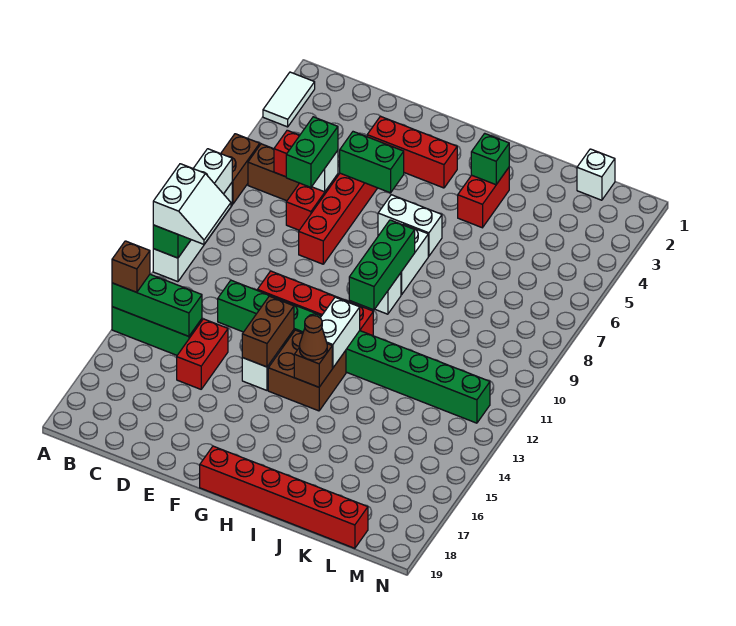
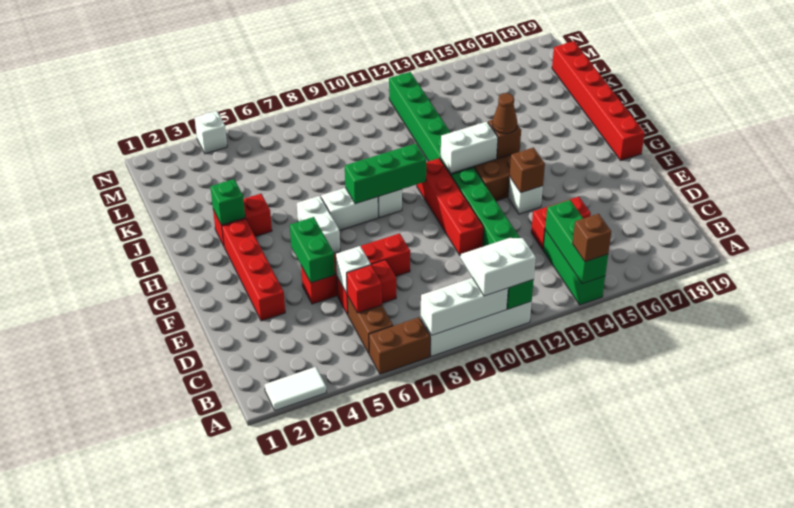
green brick D6:D7 level 3 -> none
red brick E3:G3 level 1 -> red brick E3:H3 level 1
brown brick F13:F14 level 2 -> brown brick F14 level 2
white brick L1 level 1 -> white brick N4 level 1

